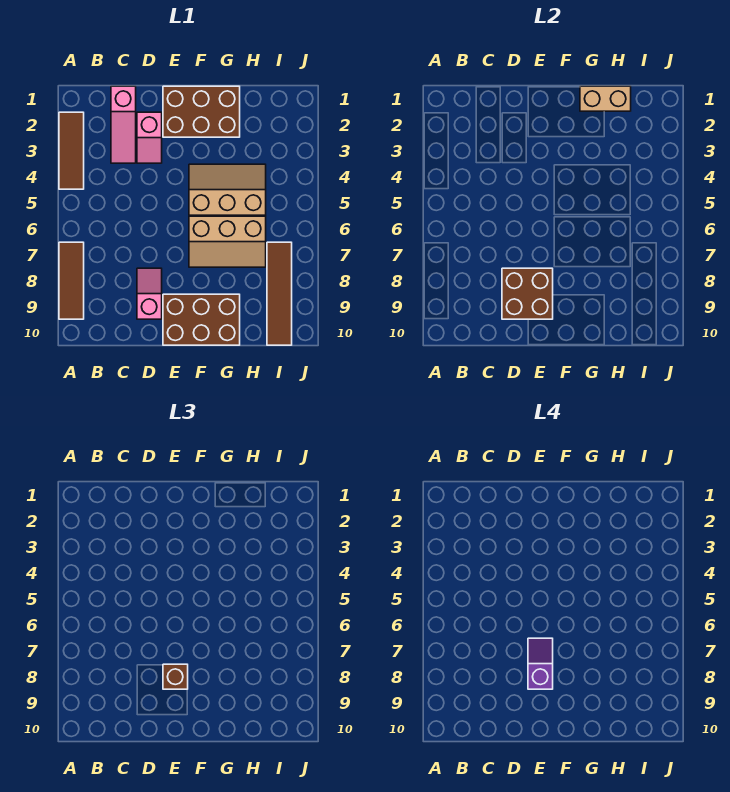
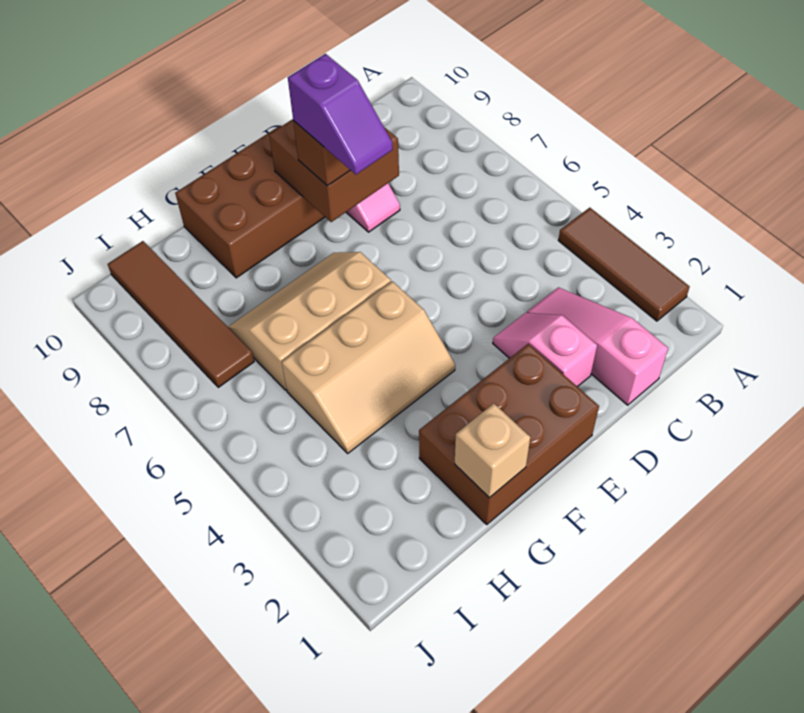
brown tile A7:A9 level 1 -> none
tan brick G1:H1 level 2 -> tan brick G1 level 2

